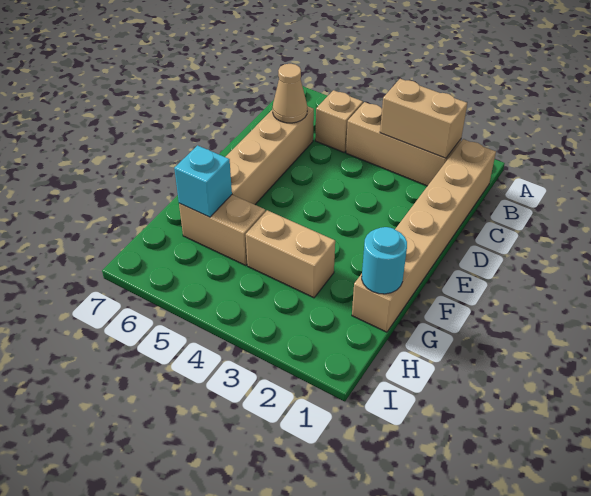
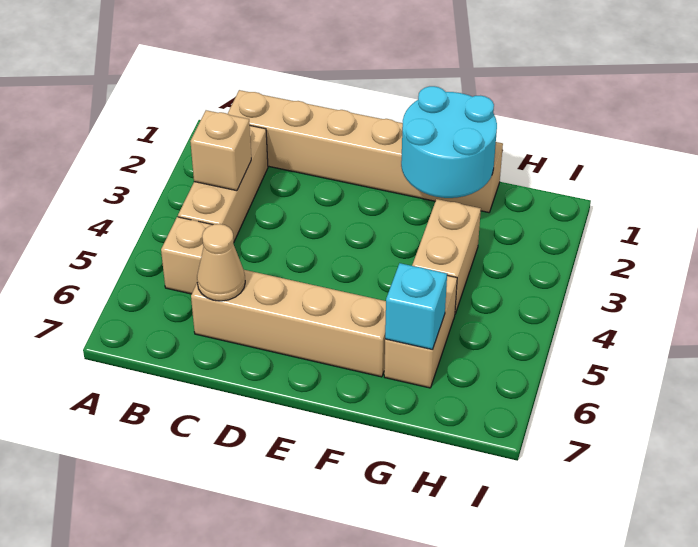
tan brick B2:B3 level 2 -> tan brick B3 level 2
cyan round brick G1 level 2 -> cyan round brick F1:G2 level 2

